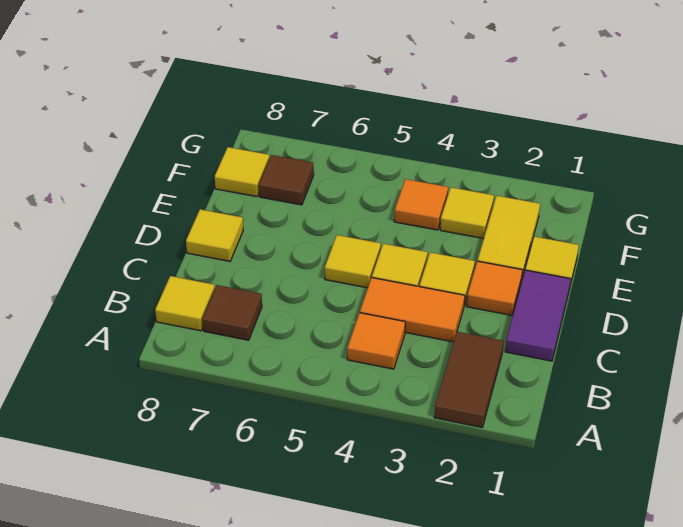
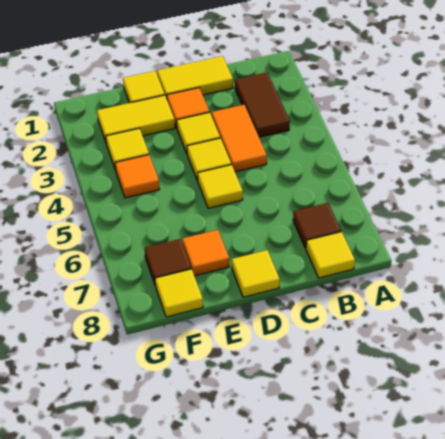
brown tile A2:B2 level 1 -> brown tile B2:B3 level 1
orange tile B4 level 1 -> orange tile E7 level 1
purple tile C1:D1 level 1 -> yellow tile C1:D1 level 1

